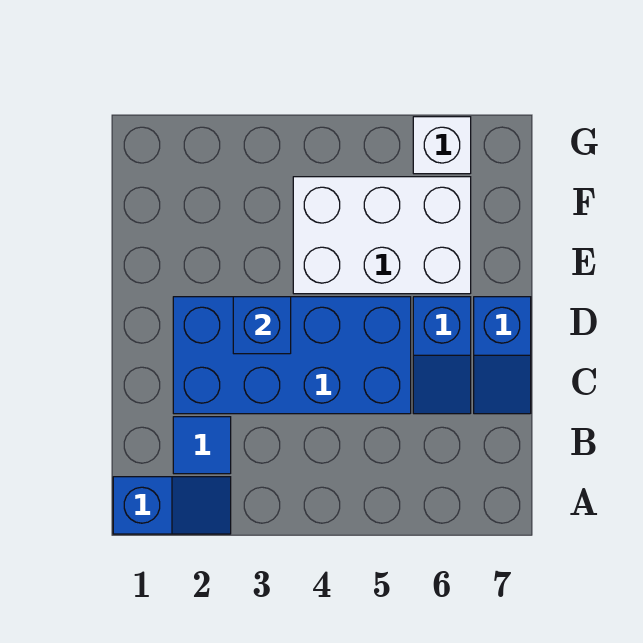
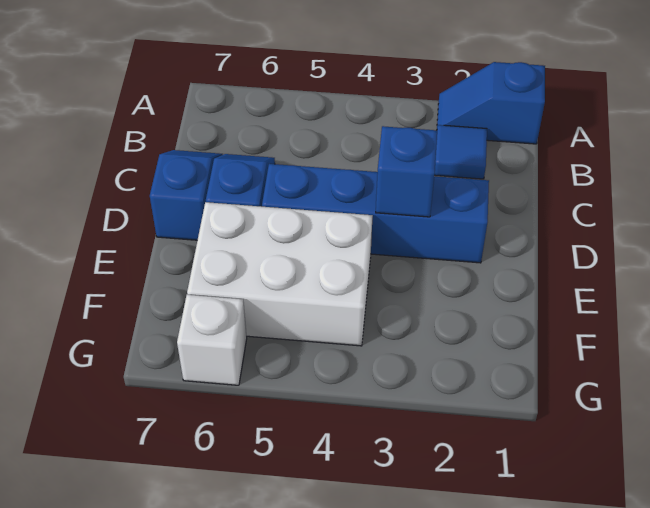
blue brick C2:D5 level 1 -> blue brick D2:D5 level 1

